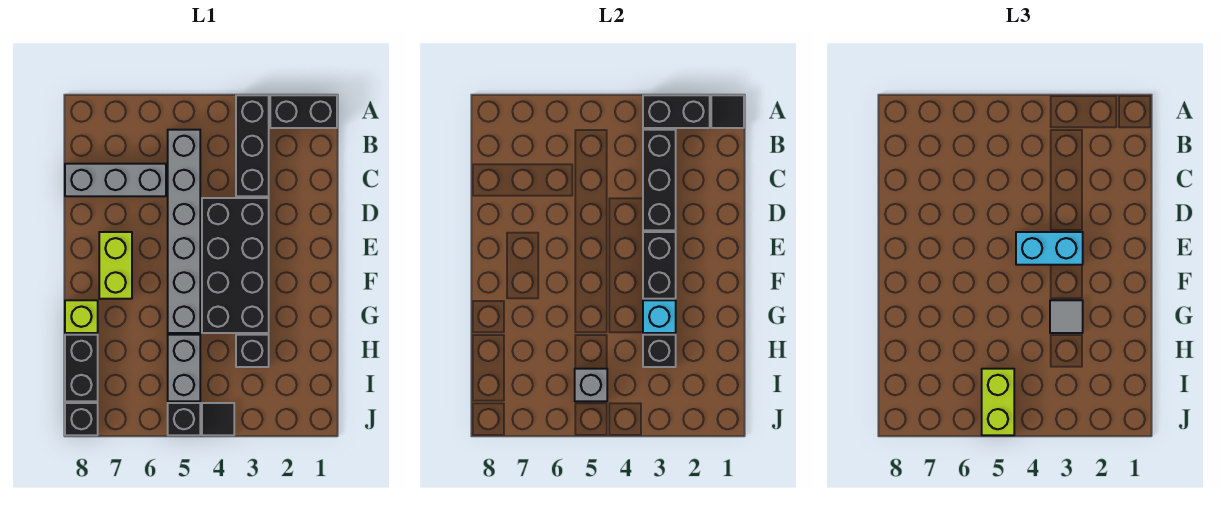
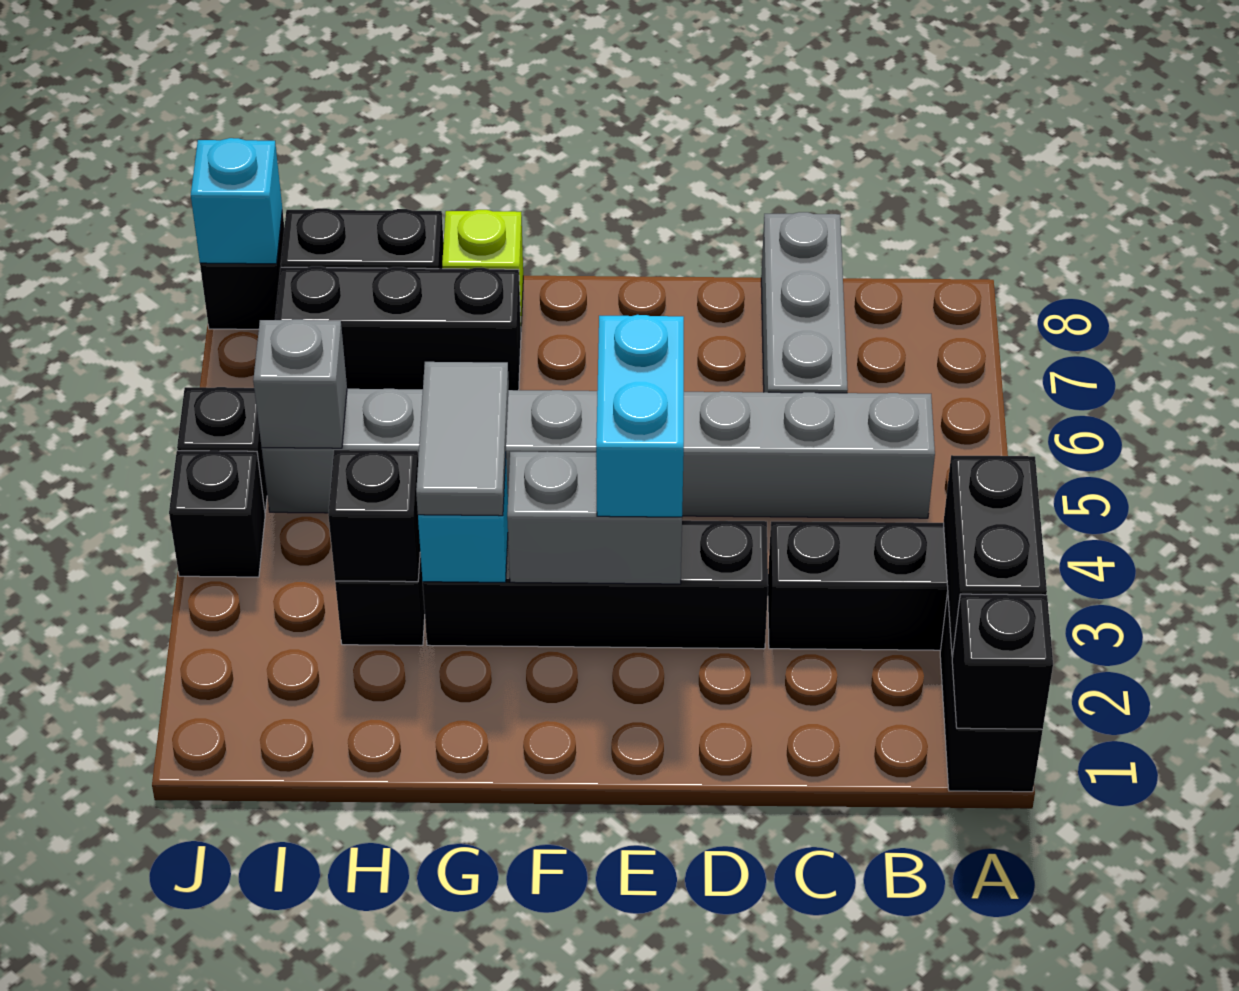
black tile A1 level 2 -> black brick A1 level 2
black brick B3:D3 level 2 -> black brick G7:I7 level 1
black brick D3:G4 level 1 -> black brick D3:G3 level 1
black brick E3:F3 level 2 -> grey brick E3:F3 level 2
lime brick E7:F7 level 1 -> none
grey tile G3 level 3 -> grey tile G3:G4 level 3
lime brick I5:J5 level 3 -> none
black tile J4 level 1 -> black brick J4 level 1
none -> cyan brick J8 level 2

